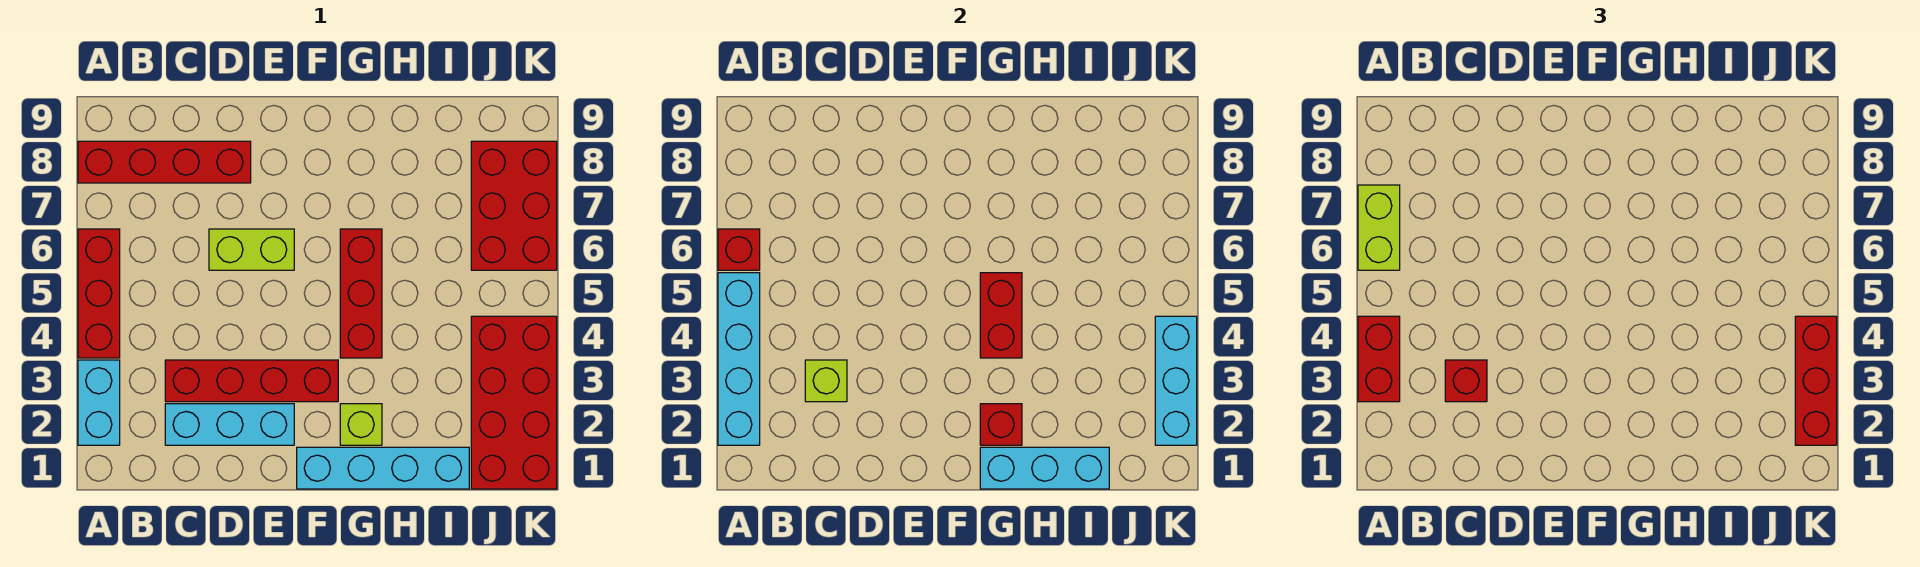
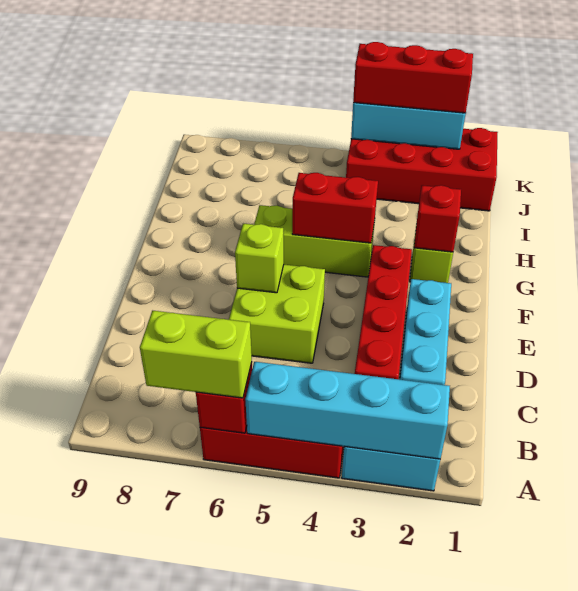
red brick A3:A4 level 3 -> none
red brick A8:D8 level 1 -> none
lime brick C3 level 2 -> lime brick E6 level 2
red brick C3 level 3 -> none
lime brick D6:E6 level 1 -> lime brick D5:E6 level 1
cyan brick F1:I1 level 1 -> none
cyan brick G1:I1 level 2 -> none
red brick G4:G6 level 1 -> lime brick G4:G6 level 1
red brick J6:K8 level 1 -> none

